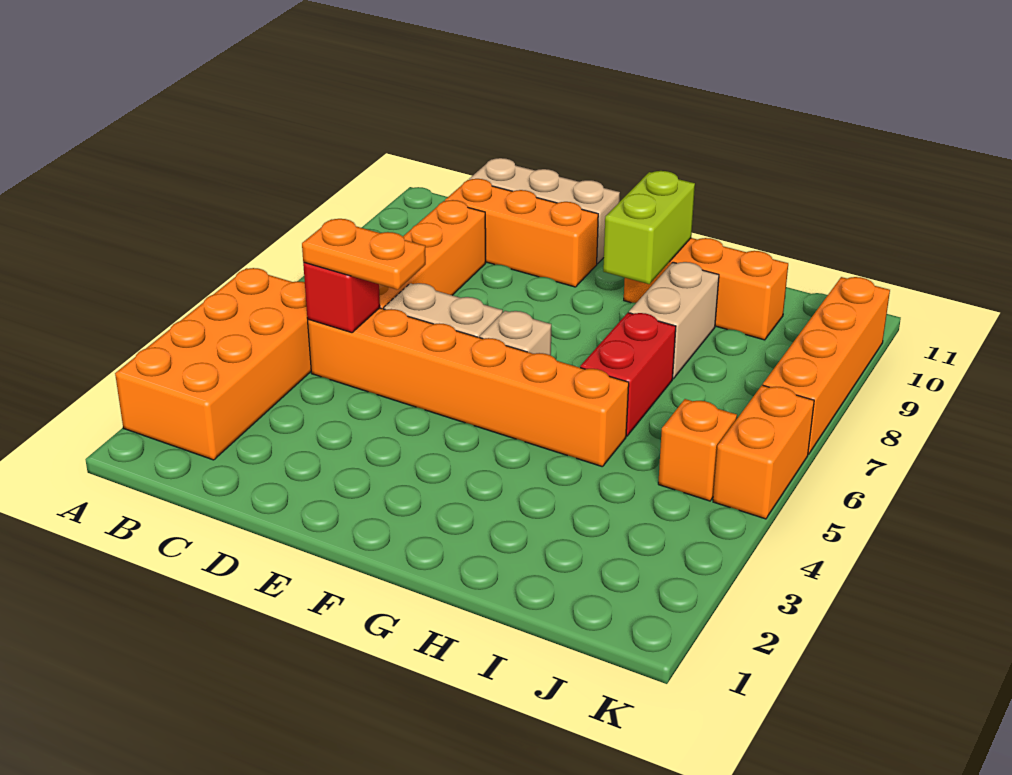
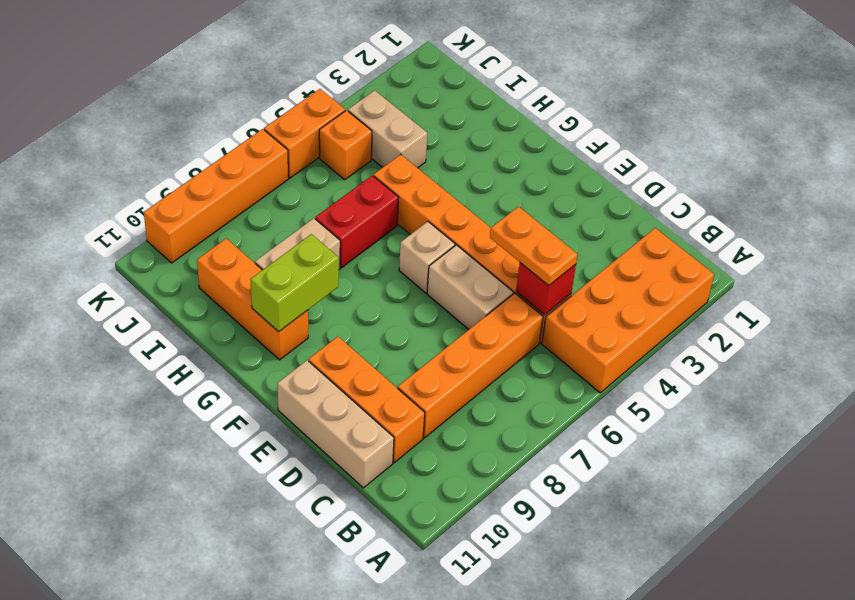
none -> tan brick I4:J4 level 1

